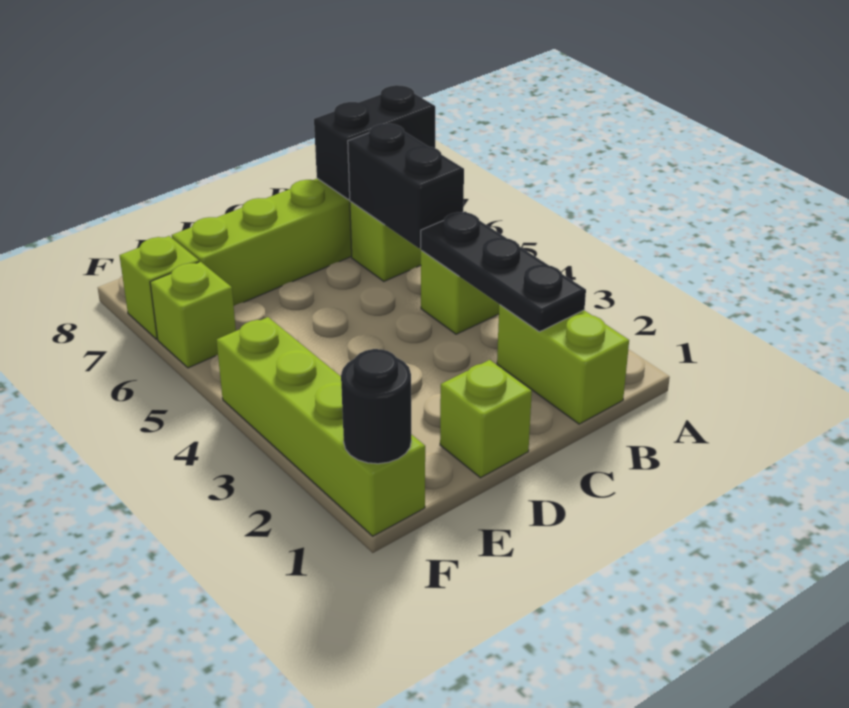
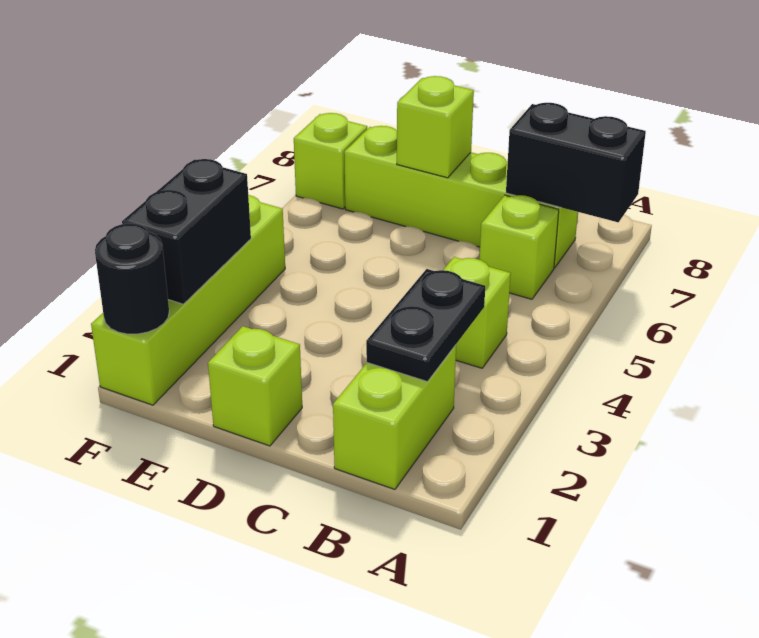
black plate B2:B4 level 2 -> black plate B2:B3 level 2
black brick B5:B6 level 2 -> black brick F2:F3 level 2
lime brick F6 level 1 -> lime brick D7 level 2

